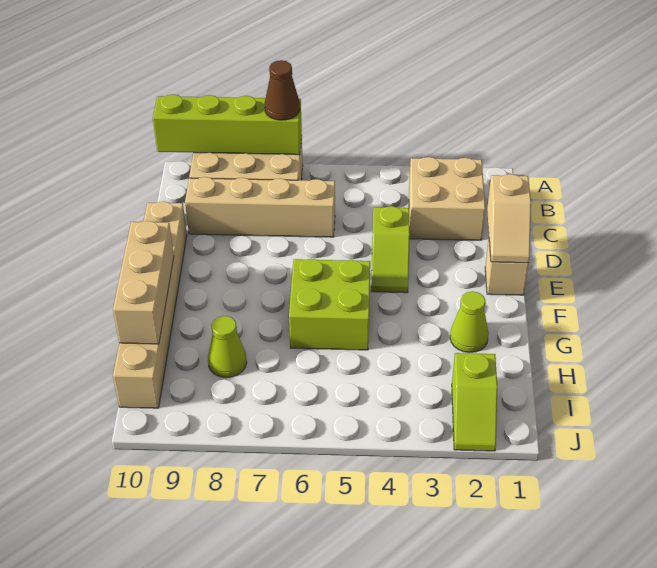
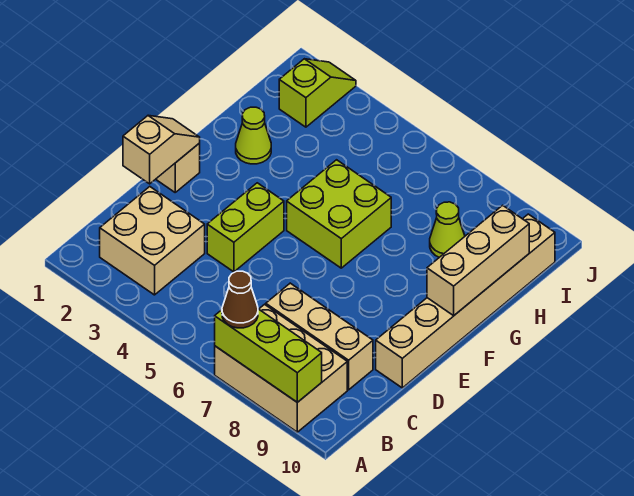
lime brick A7:A10 level 2 -> lime brick A7:A9 level 2
tan brick C6:C9 level 1 -> tan brick C7:C9 level 1
lime slope D4:E4 level 1 top D -> lime brick D4:E4 level 1

